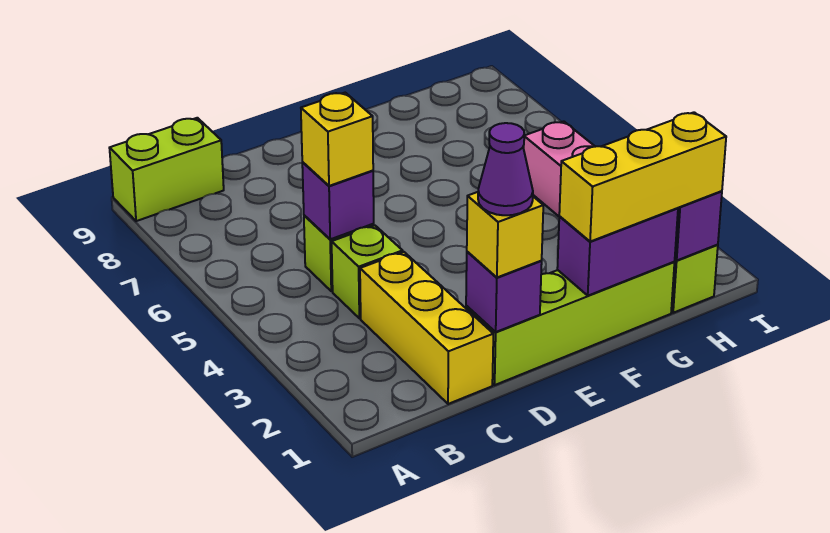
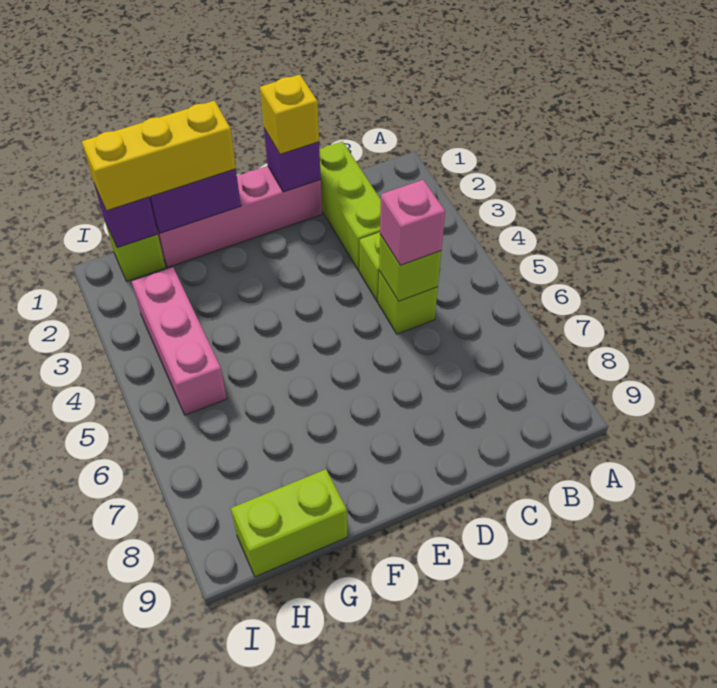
lime brick A9:B9 level 1 -> lime brick G9:H9 level 1
yellow brick C1:C3 level 1 -> lime brick C1:C3 level 1
purple brick C5 level 2 -> lime brick C5 level 2
yellow brick C5 level 3 -> pink brick C5 level 3
lime brick D1:G1 level 1 -> pink brick D1:G1 level 1
purple cone D1 level 4 -> none

